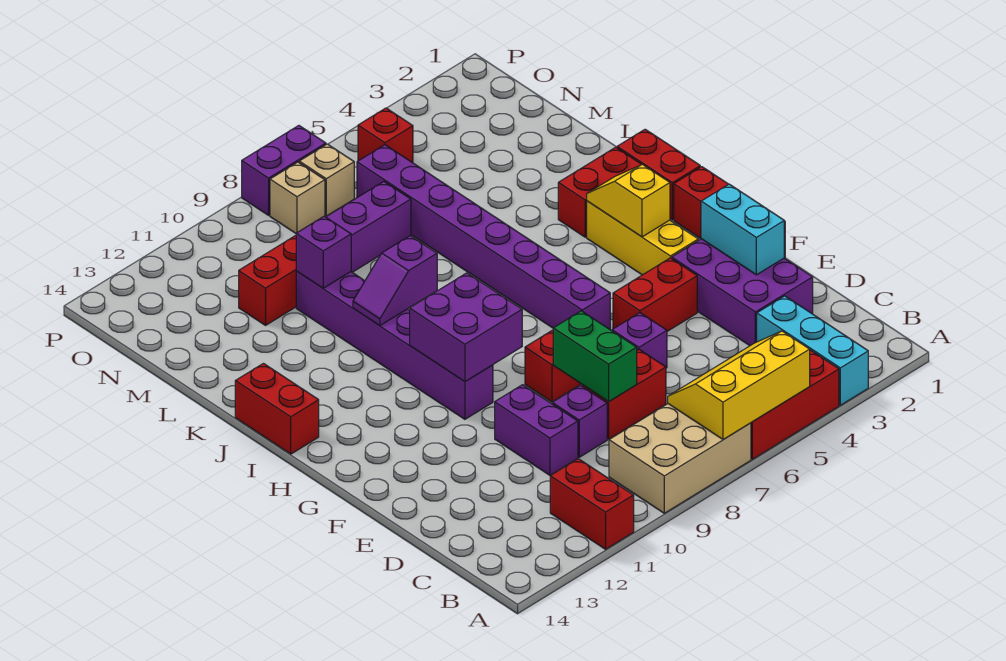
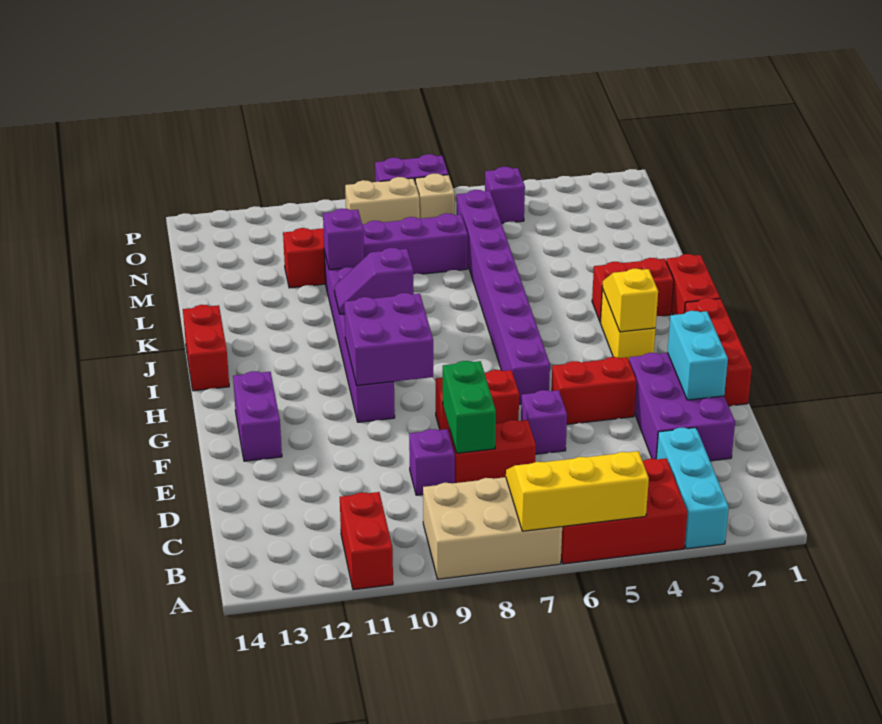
purple brick D10:E10 level 1 -> purple brick F13:G13 level 1
yellow brick G3:I3 level 1 -> yellow brick H3:I3 level 1
red brick O5 level 1 -> purple brick O5 level 1
tan brick O8 level 1 -> tan brick O8:O9 level 1

